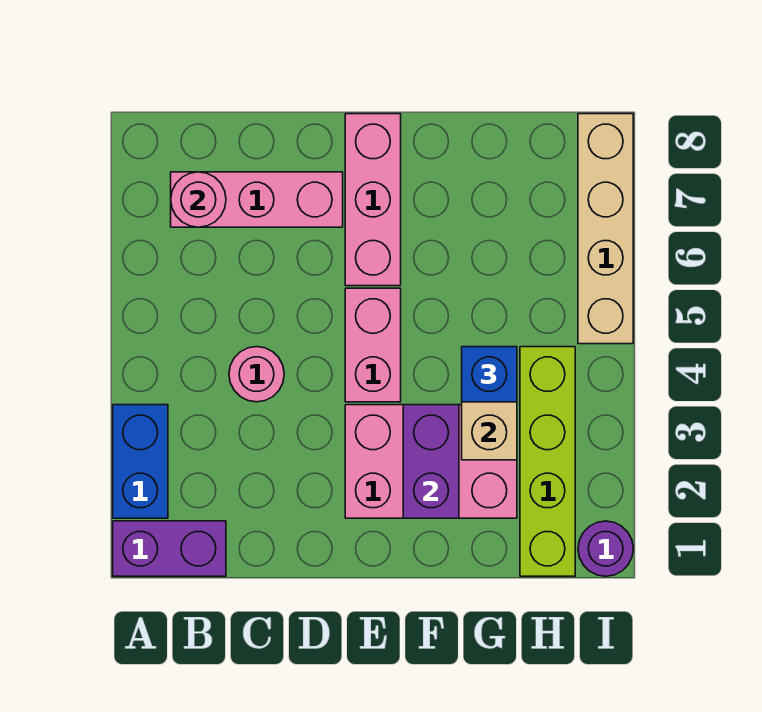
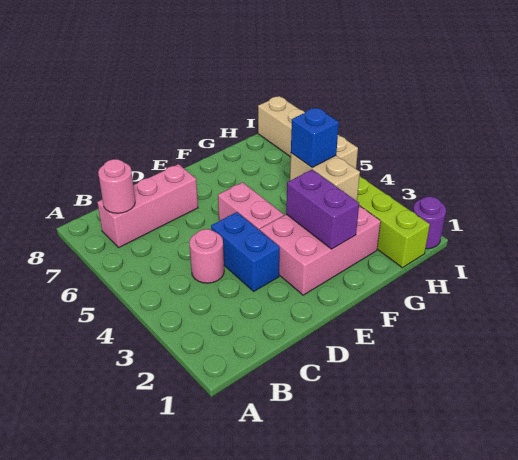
purple brick A1:B1 level 1 -> none
blue brick A2:A3 level 1 -> blue brick D3:D4 level 1
pink brick E6:E8 level 1 -> none

